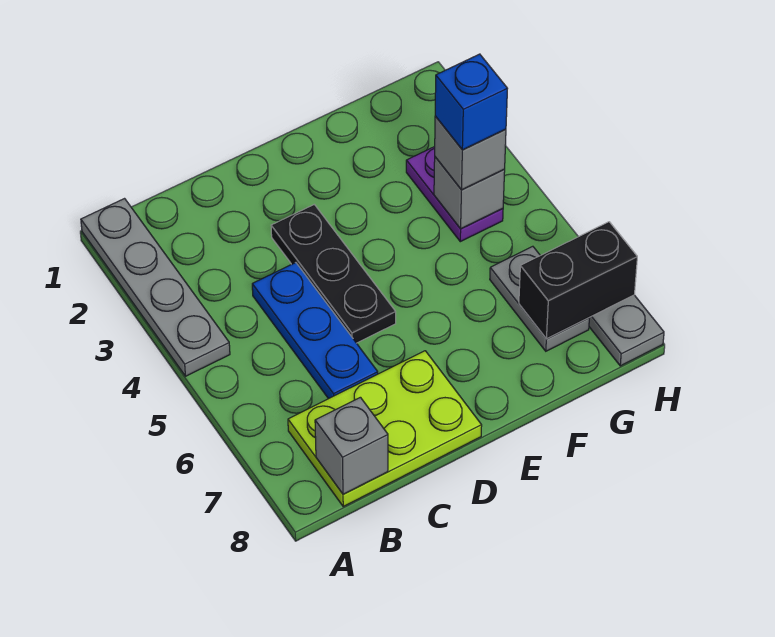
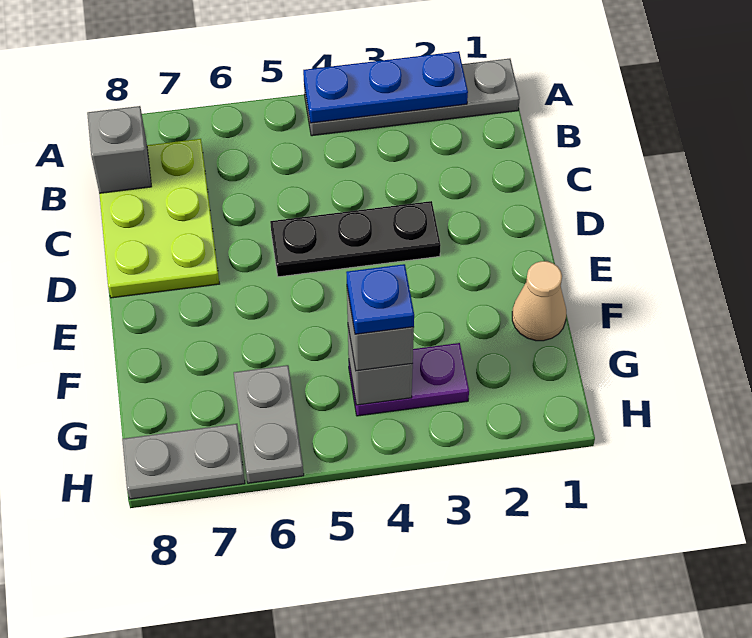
blue plate C4:C6 level 1 -> blue plate A2:A4 level 2
none -> tan cone F1 level 1
blue brick G4 level 4 -> blue plate G4 level 4
grey plate G6:G7 level 1 -> grey plate G6:H6 level 1
black brick G7:H7 level 2 -> none

